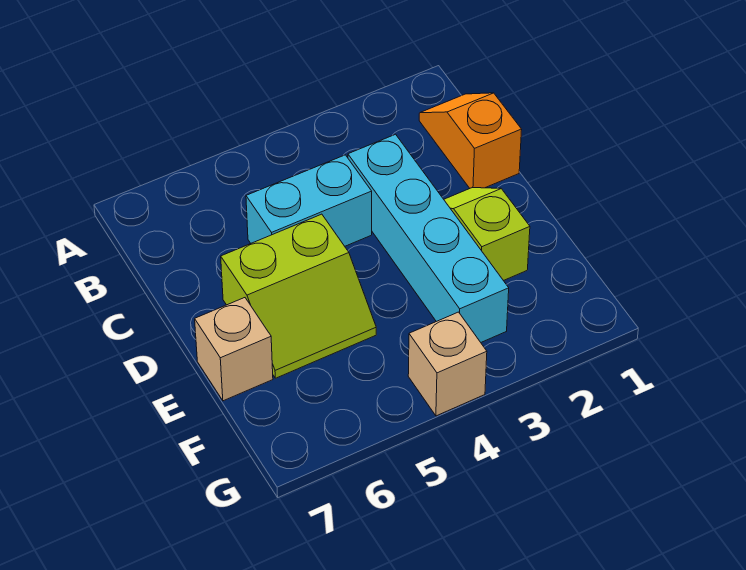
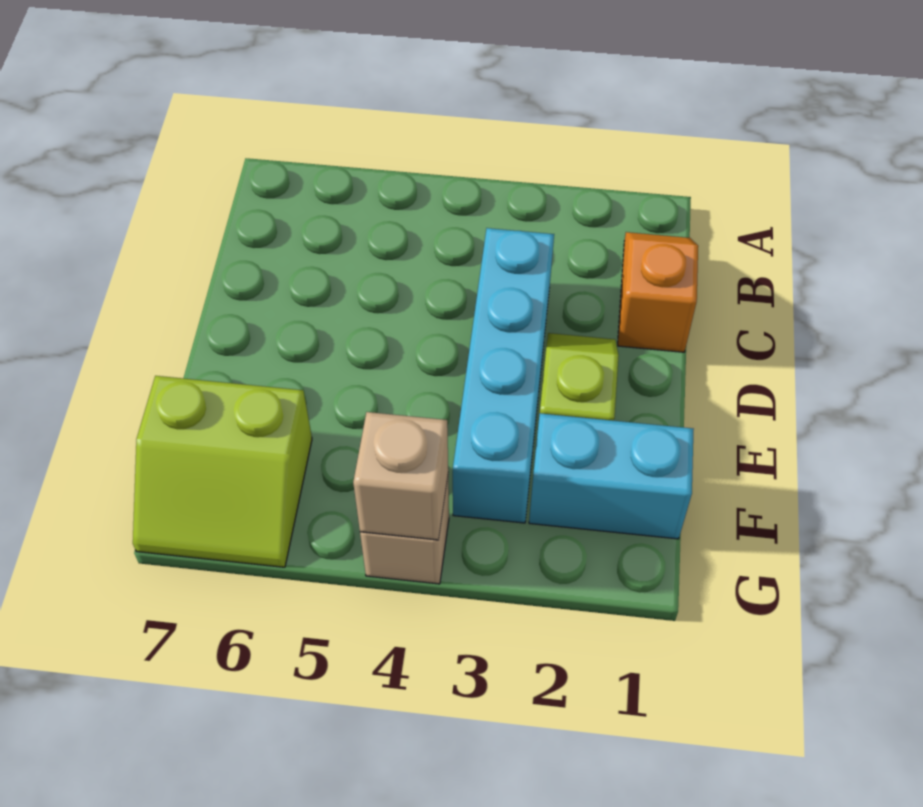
cyan brick C4:C5 level 1 -> cyan brick F1:F2 level 1
lime slope D5:E6 level 1 top D -> lime slope F6:G7 level 1 top F
tan brick E7 level 1 -> tan brick G4 level 2

